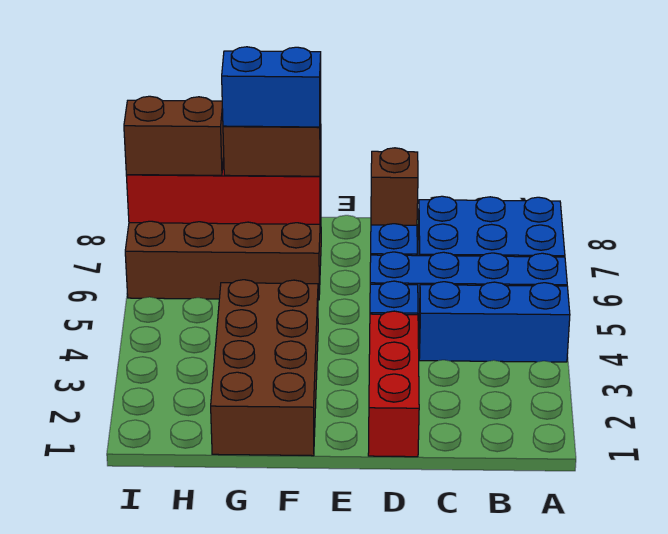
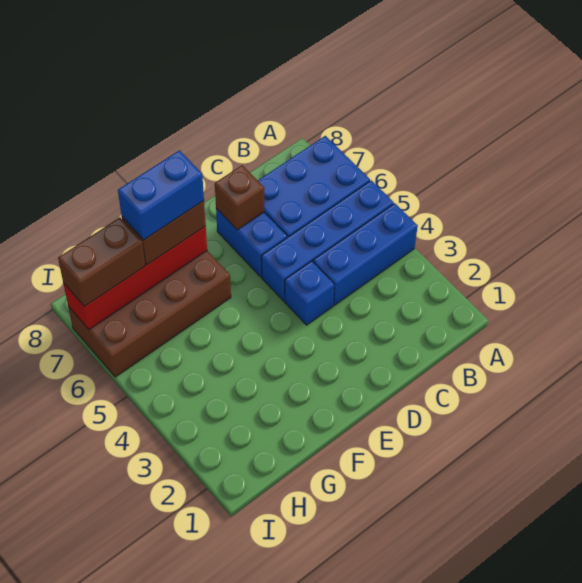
red brick D1:D3 level 1 -> none
brown brick F1:G4 level 1 -> none

